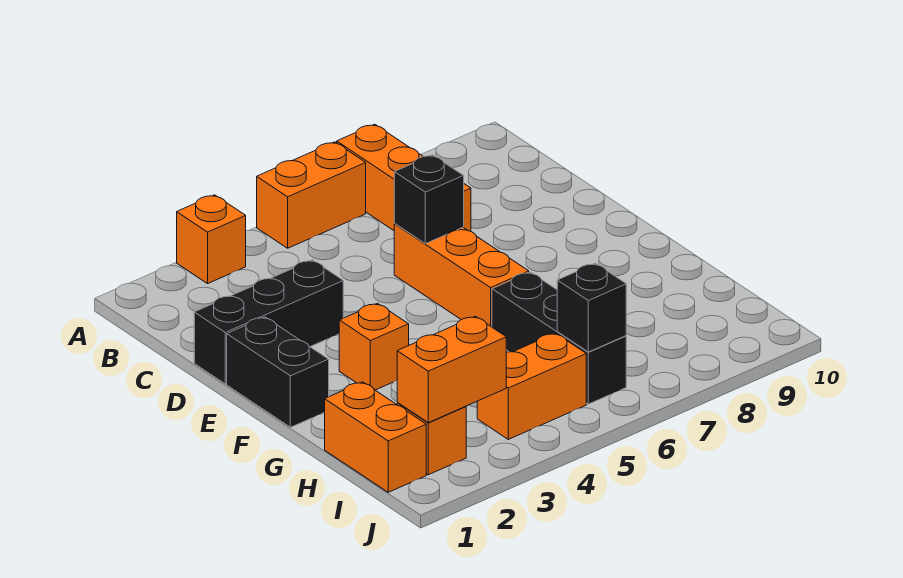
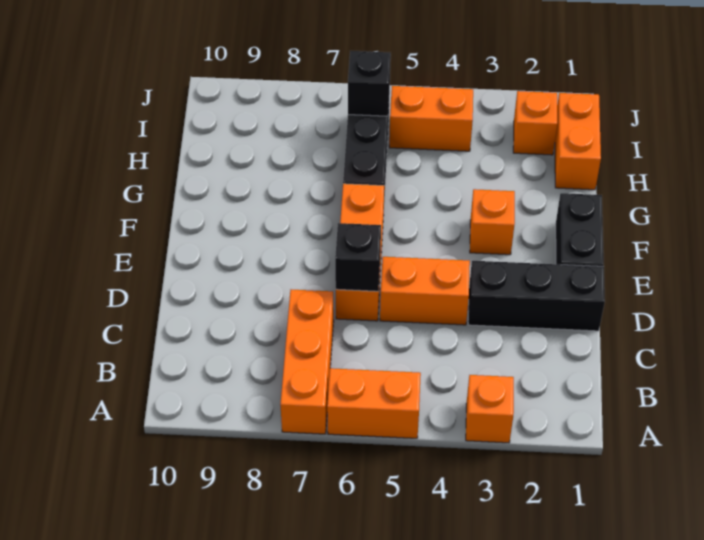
orange brick I2:I3 level 2 -> orange brick D4:D5 level 1

